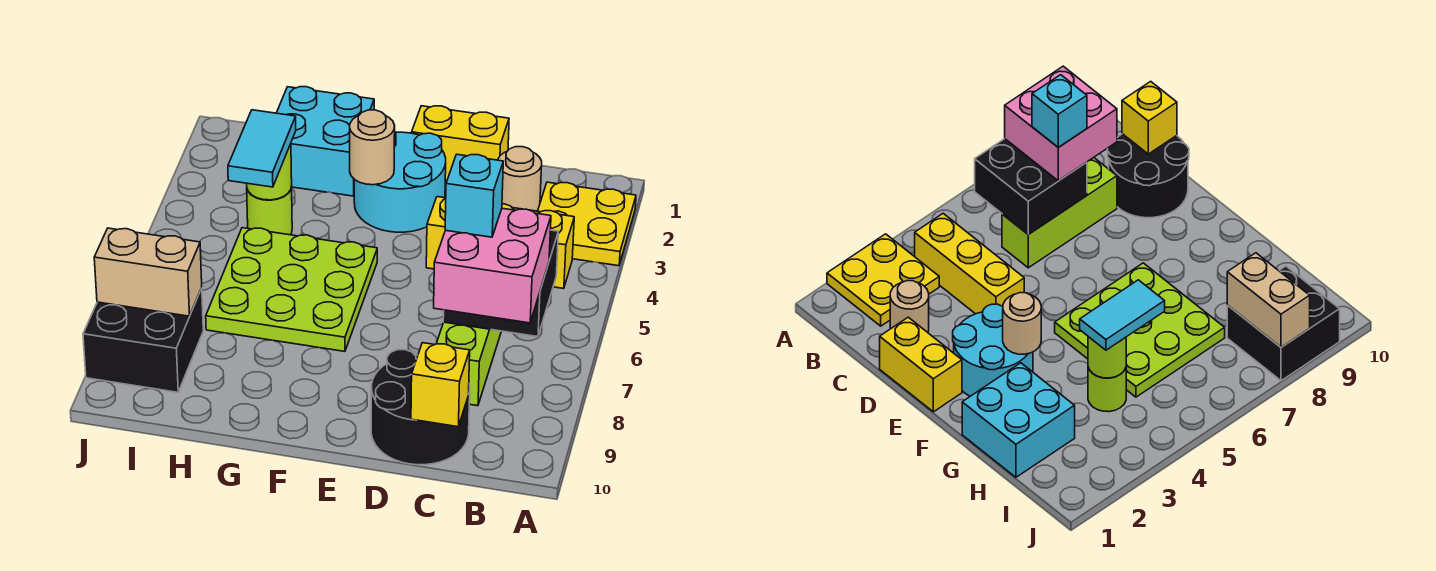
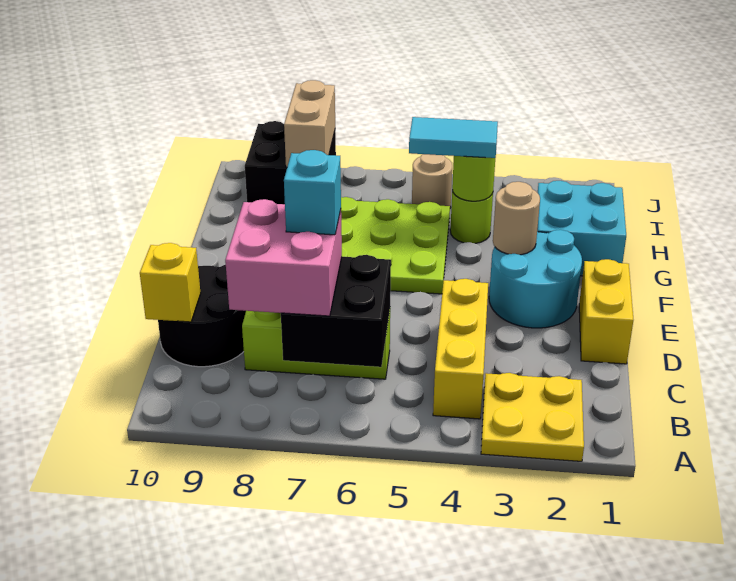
tan round brick C2 level 1 -> tan round brick I5 level 1

